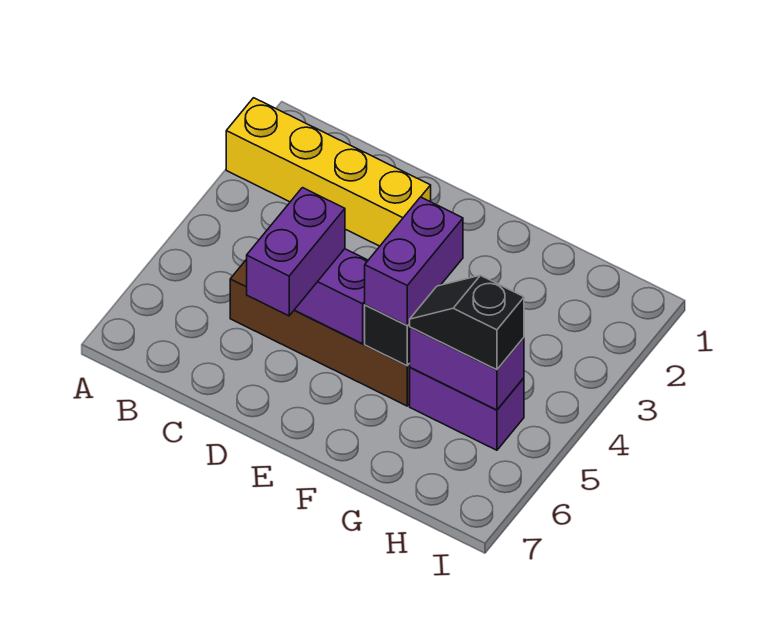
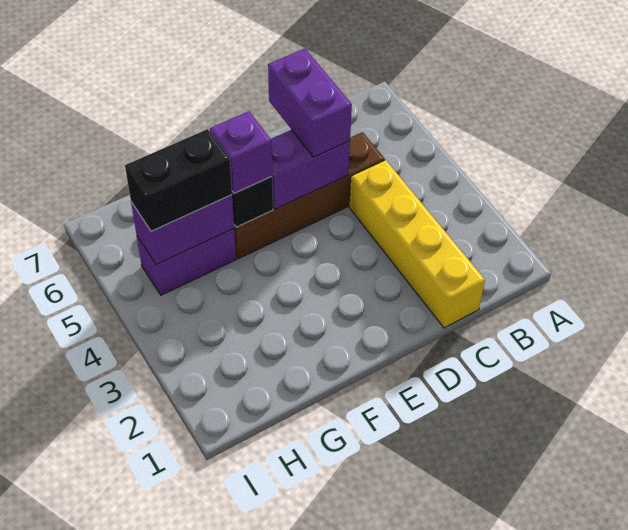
yellow brick A2:D2 level 1 -> yellow brick C1:C4 level 1
purple brick F4:F5 level 3 -> purple brick F5 level 3
black slope G5:H5 level 3 top H -> black brick G5:H5 level 3

